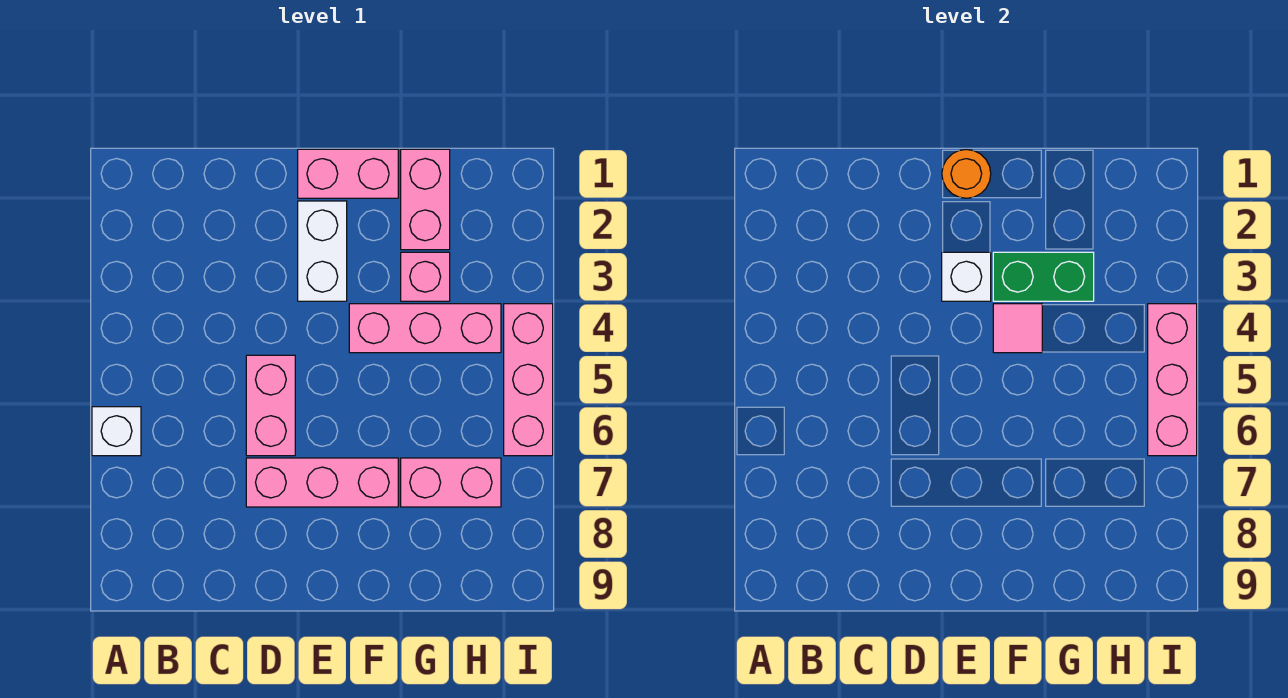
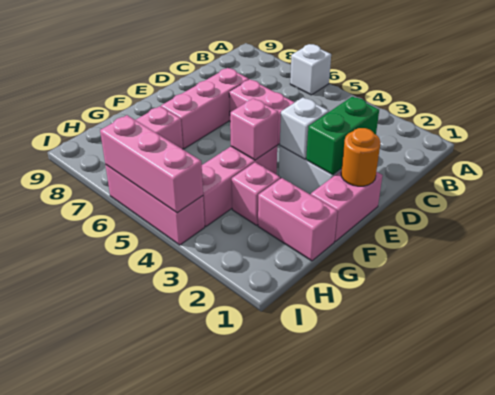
green brick F3:G3 level 2 -> green brick D2:E2 level 2
pink tile F4 level 2 -> pink brick F4 level 2

